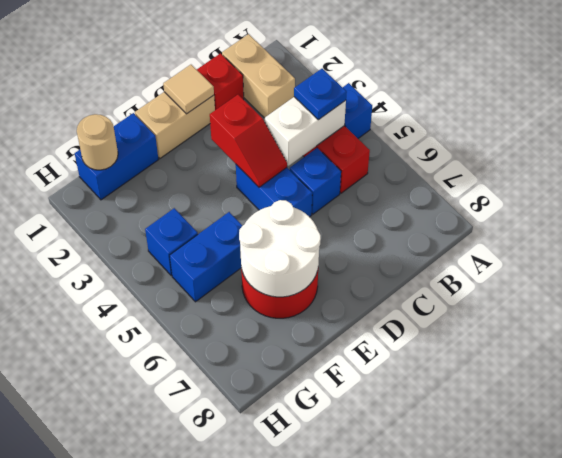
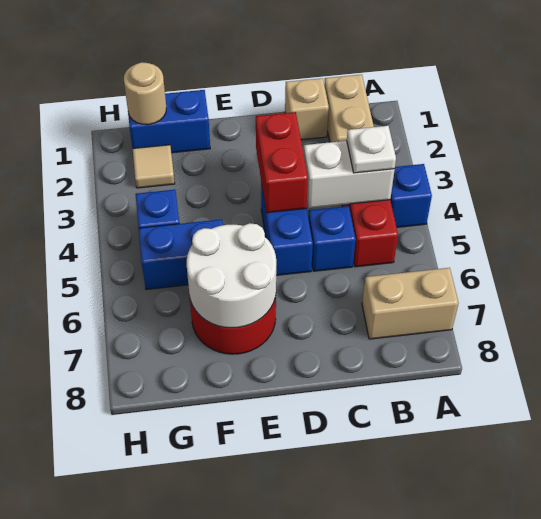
blue plate B4 level 3 -> white plate B4 level 3
red brick C1 level 1 -> tan brick C1 level 1
tan brick D1:E1 level 1 -> tan brick A7:B7 level 1
tan tile D1 level 2 -> tan tile G2 level 1
red slope D3:D4 level 2 top 3 -> red brick D3:D4 level 2

